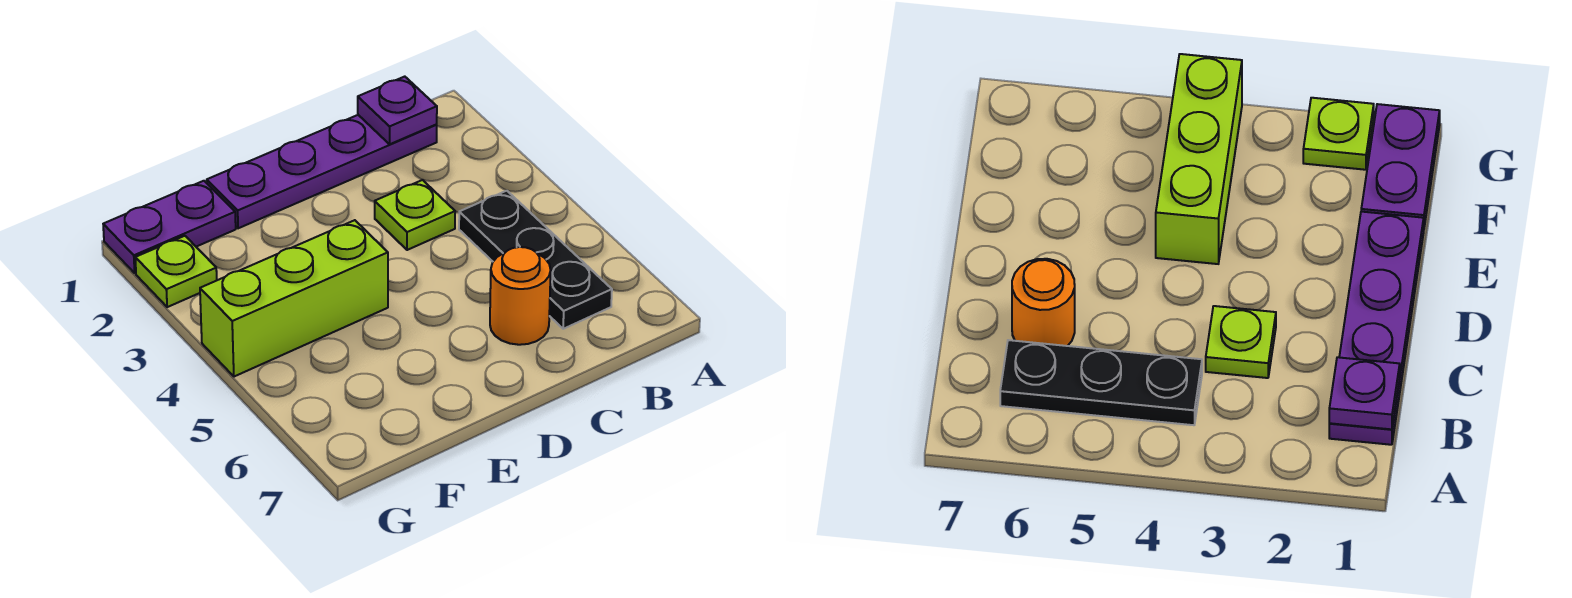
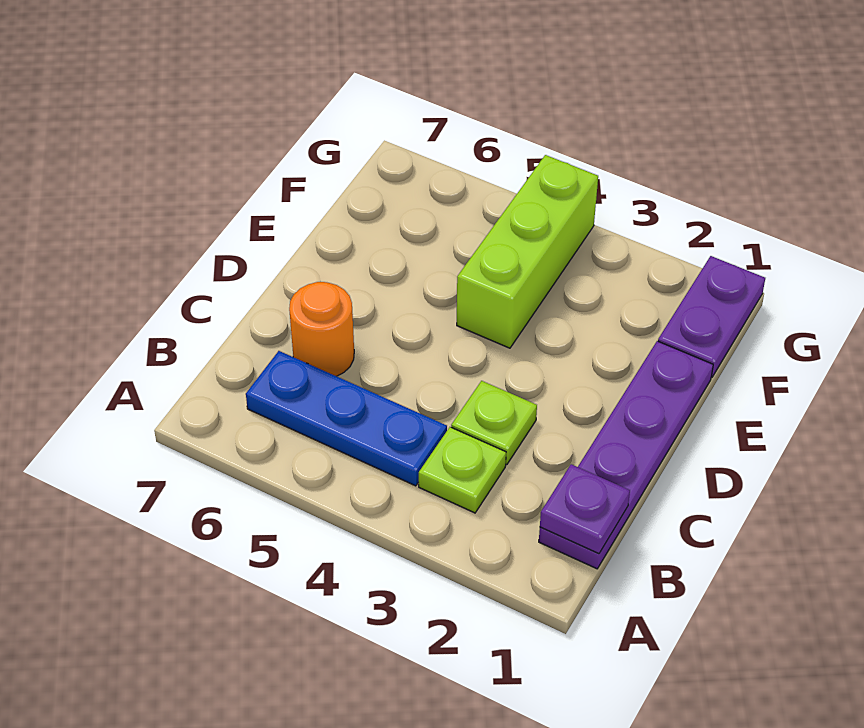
black plate B4:B6 level 1 -> blue plate B4:B6 level 1
lime plate G2 level 1 -> lime plate B3 level 1

